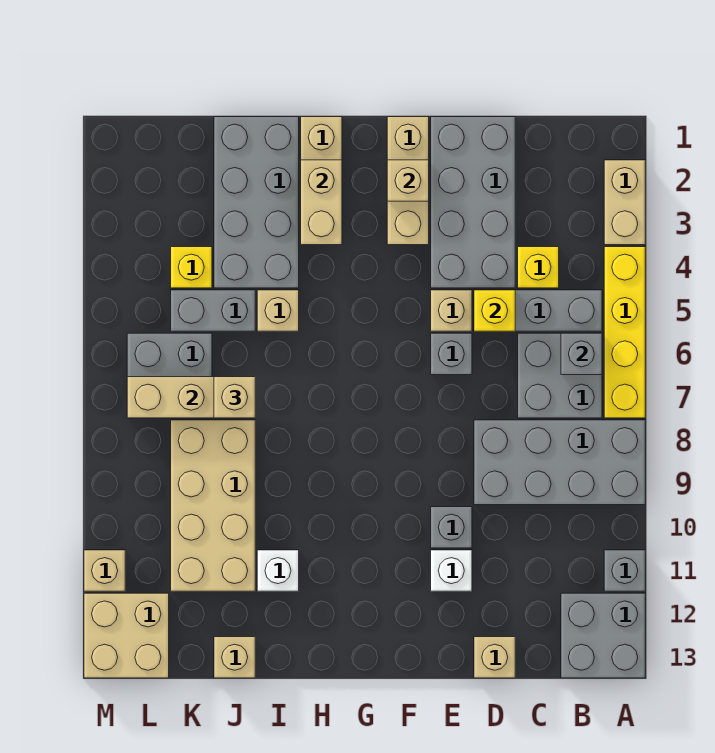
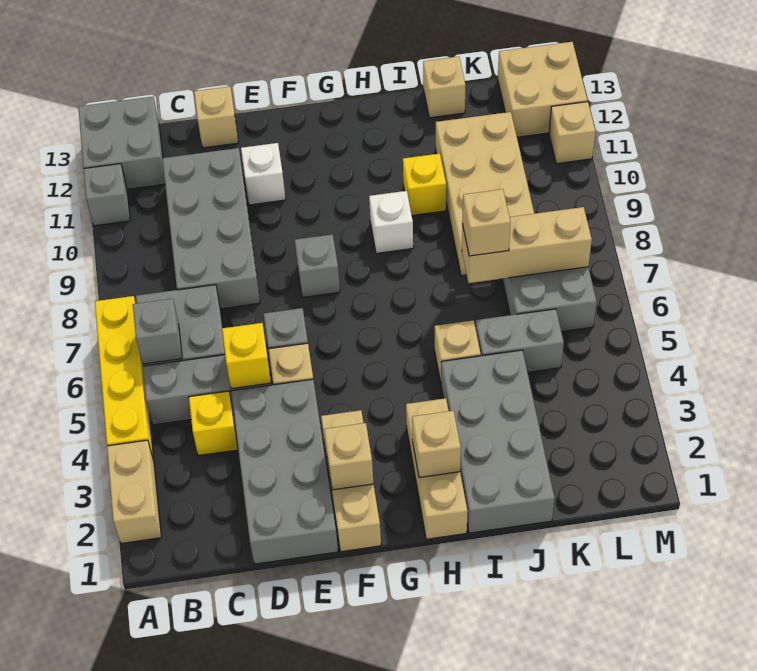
grey brick A8:D9 level 1 -> grey brick C8:D11 level 1
grey brick E10 level 1 -> grey brick F8 level 1
tan brick H2:H3 level 2 -> tan brick H2 level 2
white brick I11 level 1 -> white brick H9 level 1
yellow brick K4 level 1 -> yellow brick I10 level 1

